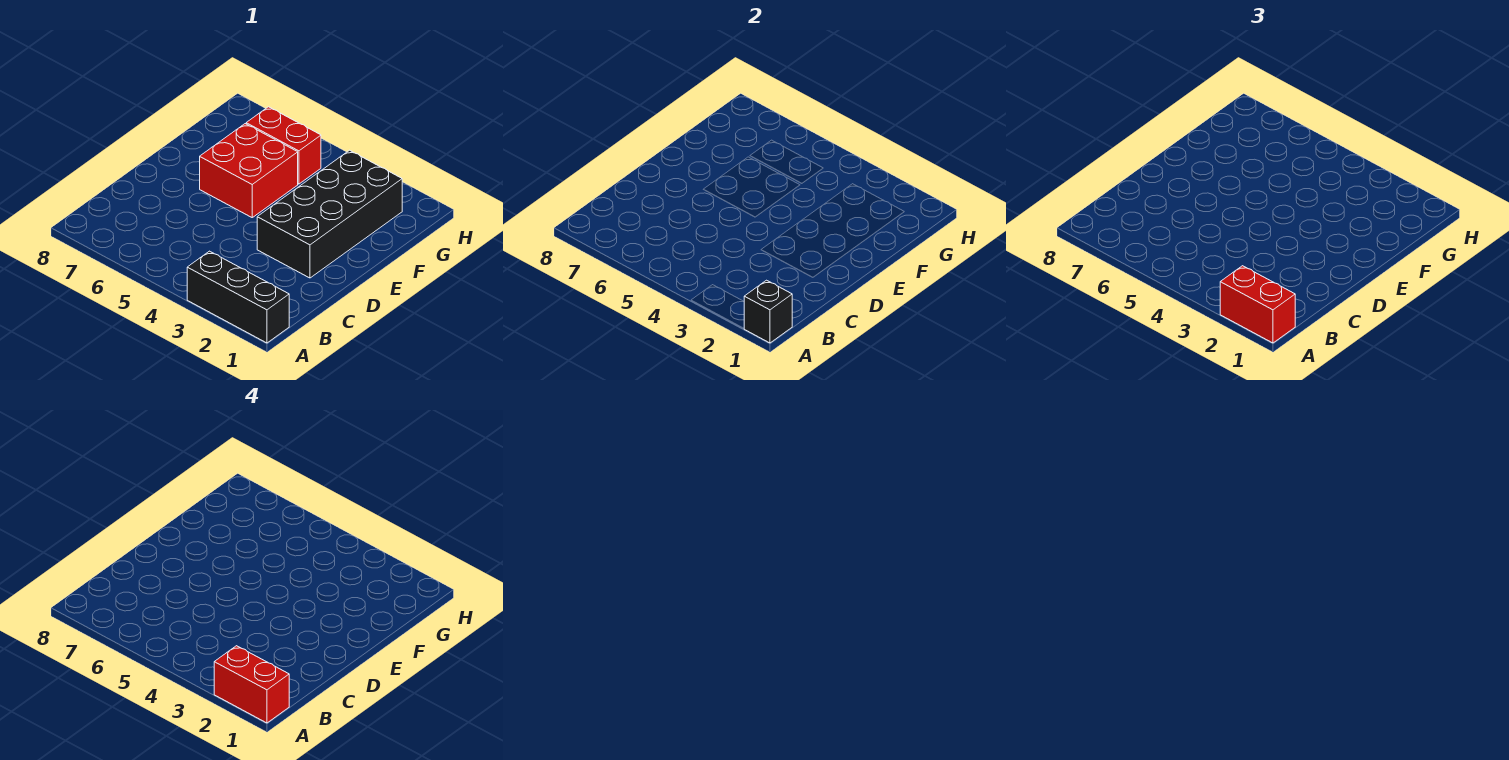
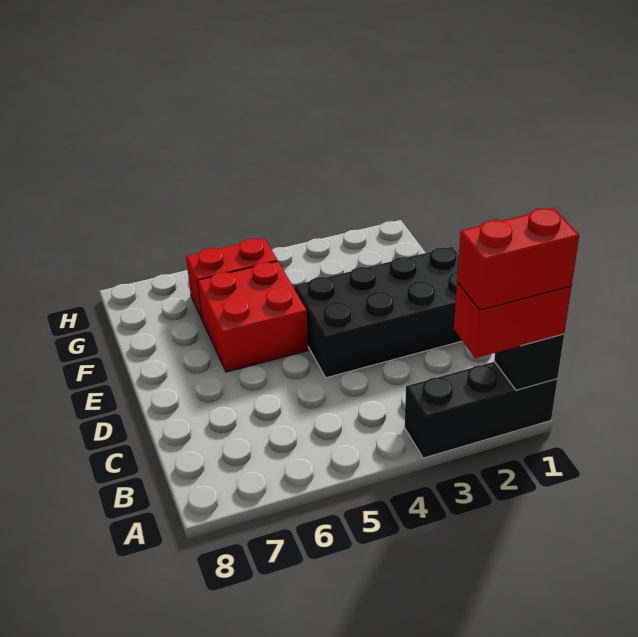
black brick D2:G3 level 1 -> black brick D1:E4 level 1

